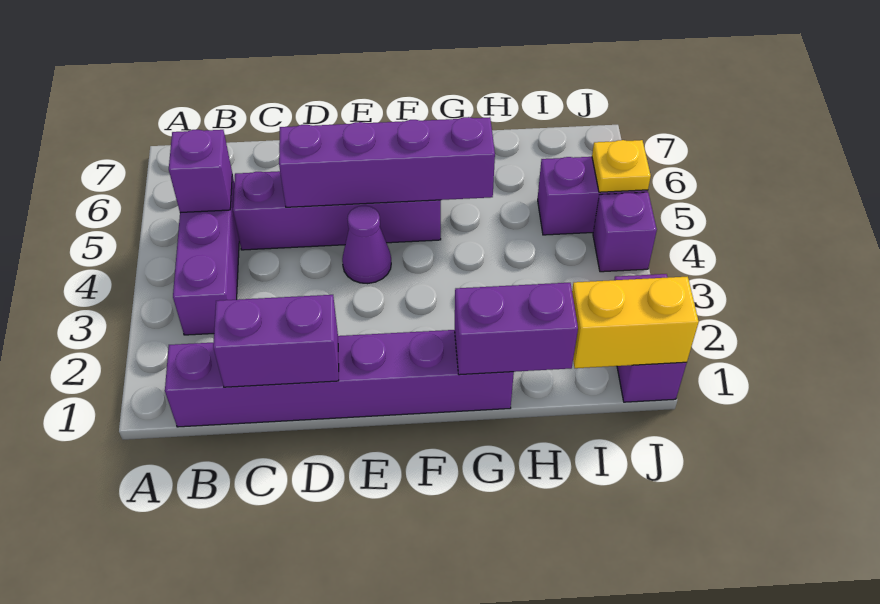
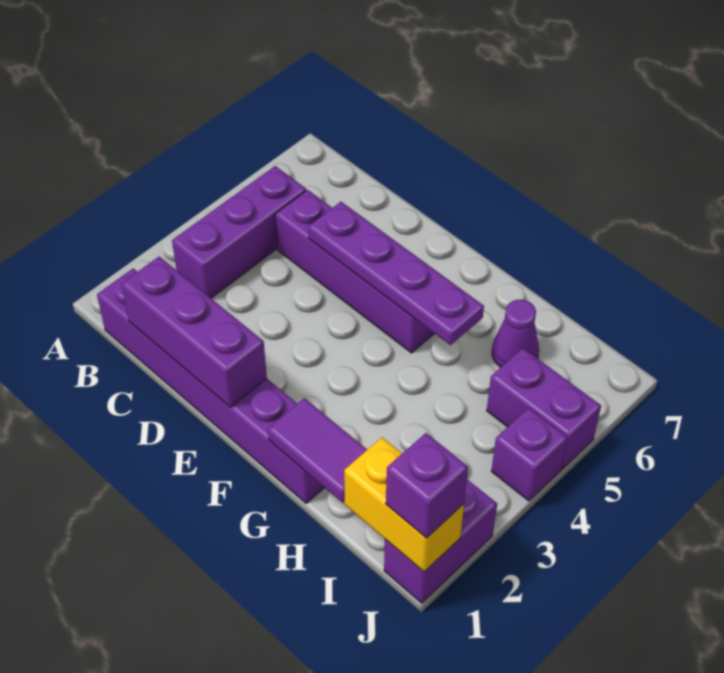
purple brick B5 level 2 -> purple brick J1 level 3
purple brick C1:D1 level 2 -> purple brick C1:E1 level 2
purple brick D5:G5 level 2 -> purple plate D5:G5 level 2
purple cone E4 level 1 -> purple cone H6 level 1
purple brick G1:H1 level 2 -> purple tile G1:H1 level 2
yellow plate J5 level 2 -> none

